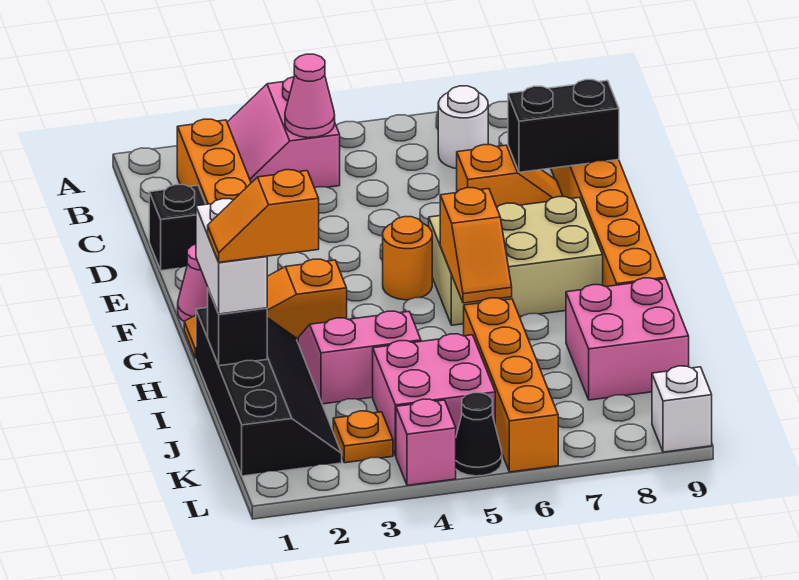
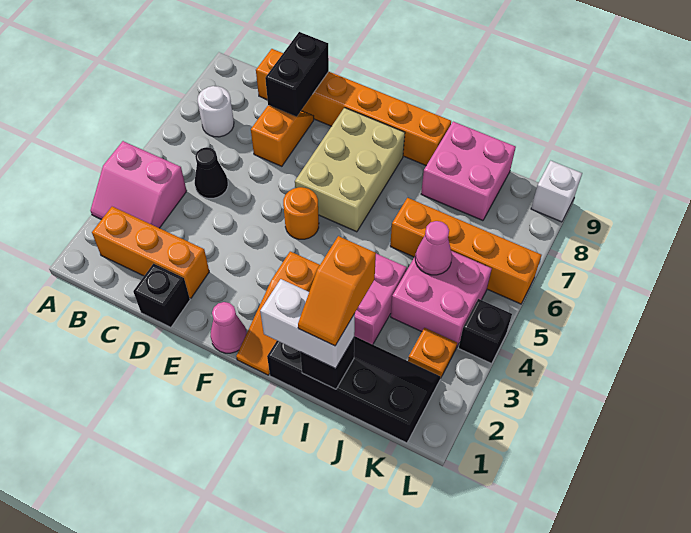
pink cone B4 level 2 -> pink cone J5 level 2
orange slope G6:H6 level 2 top G -> none
pink brick L4 level 1 -> black brick L4 level 1
black cone L5 level 1 -> black cone C5 level 1

